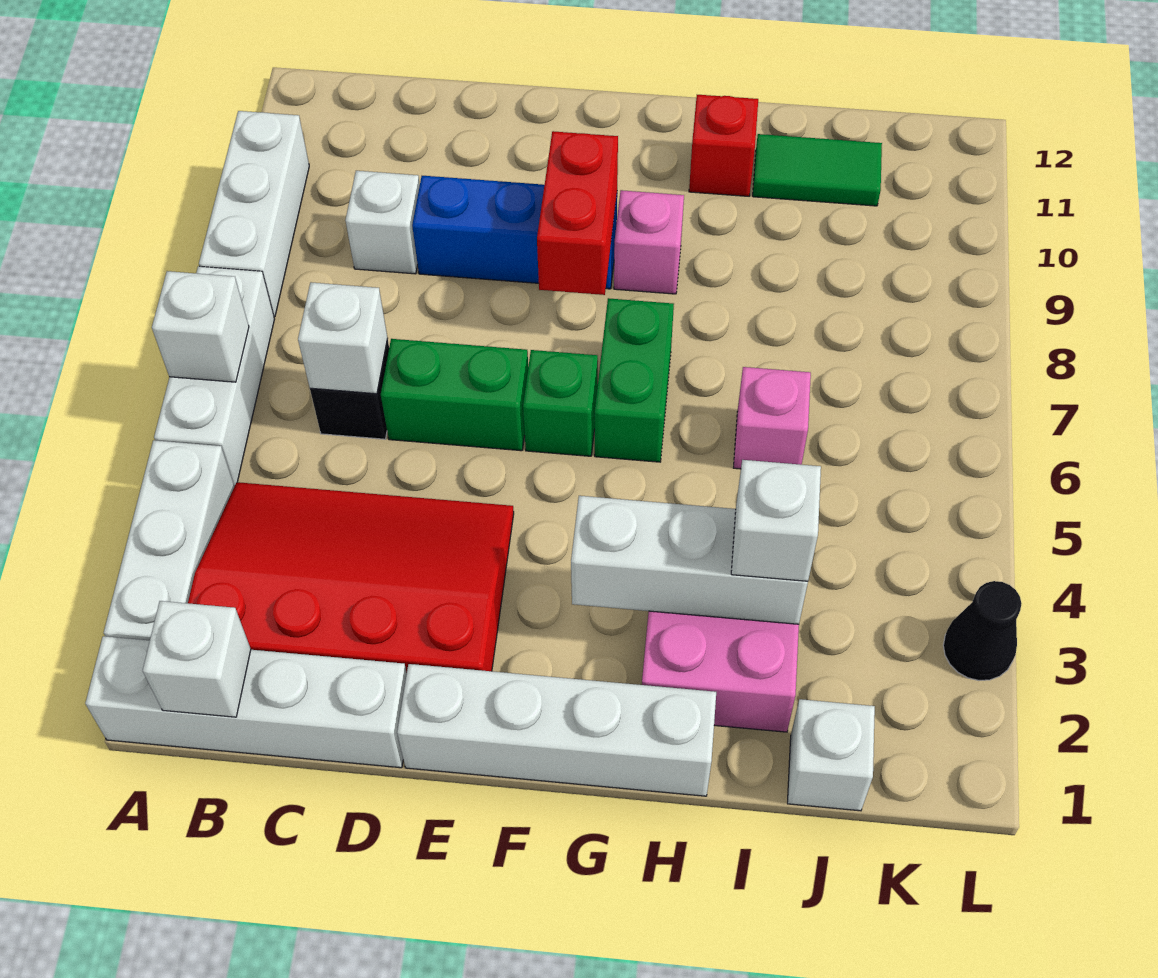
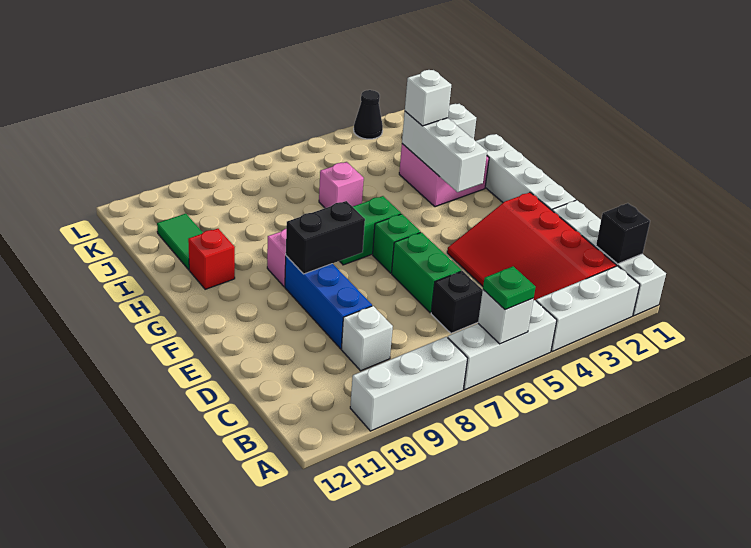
none -> green plate A6 level 3
white brick B1 level 2 -> black brick B1 level 2
white brick C6 level 2 -> none
red brick F8:F9 level 2 -> black brick F8:F9 level 2

